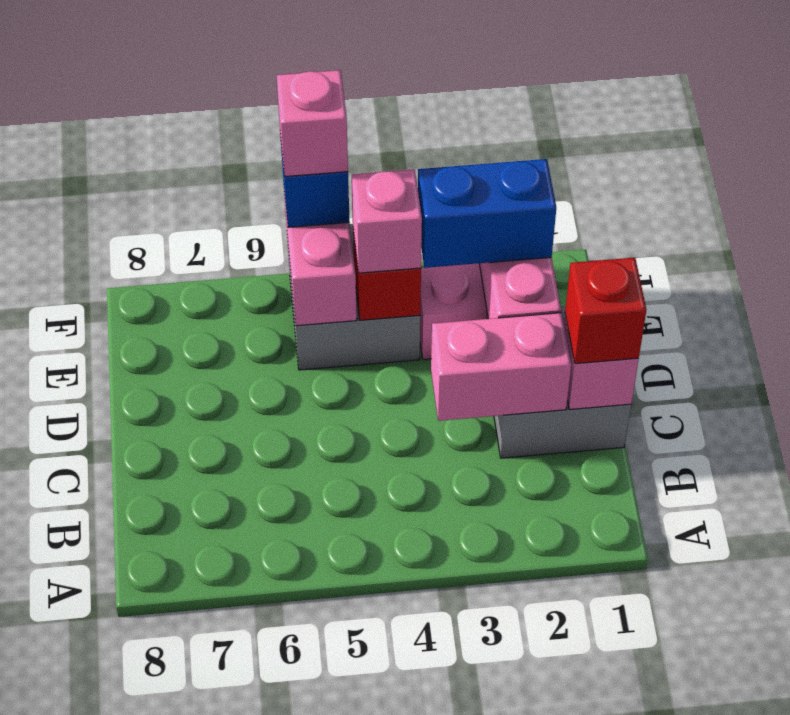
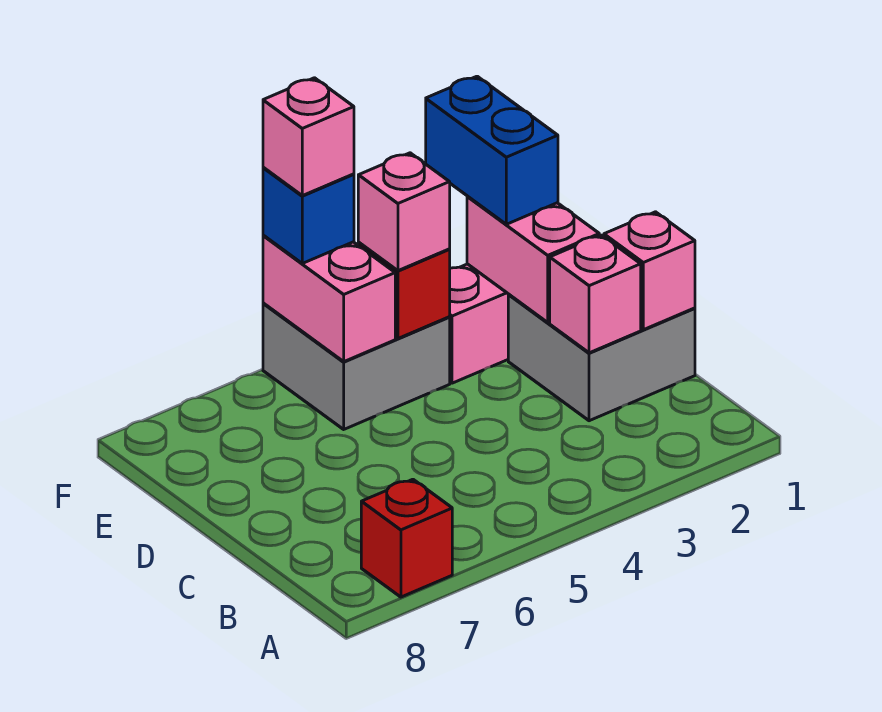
red brick C1 level 3 -> red brick A7 level 1
pink brick C2:C3 level 2 -> pink brick C2 level 2
blue brick E2:E3 level 3 -> blue brick E2:F2 level 3

